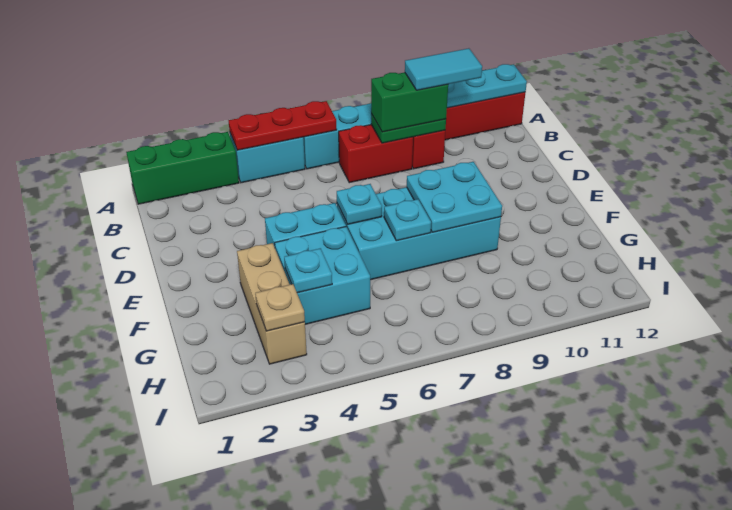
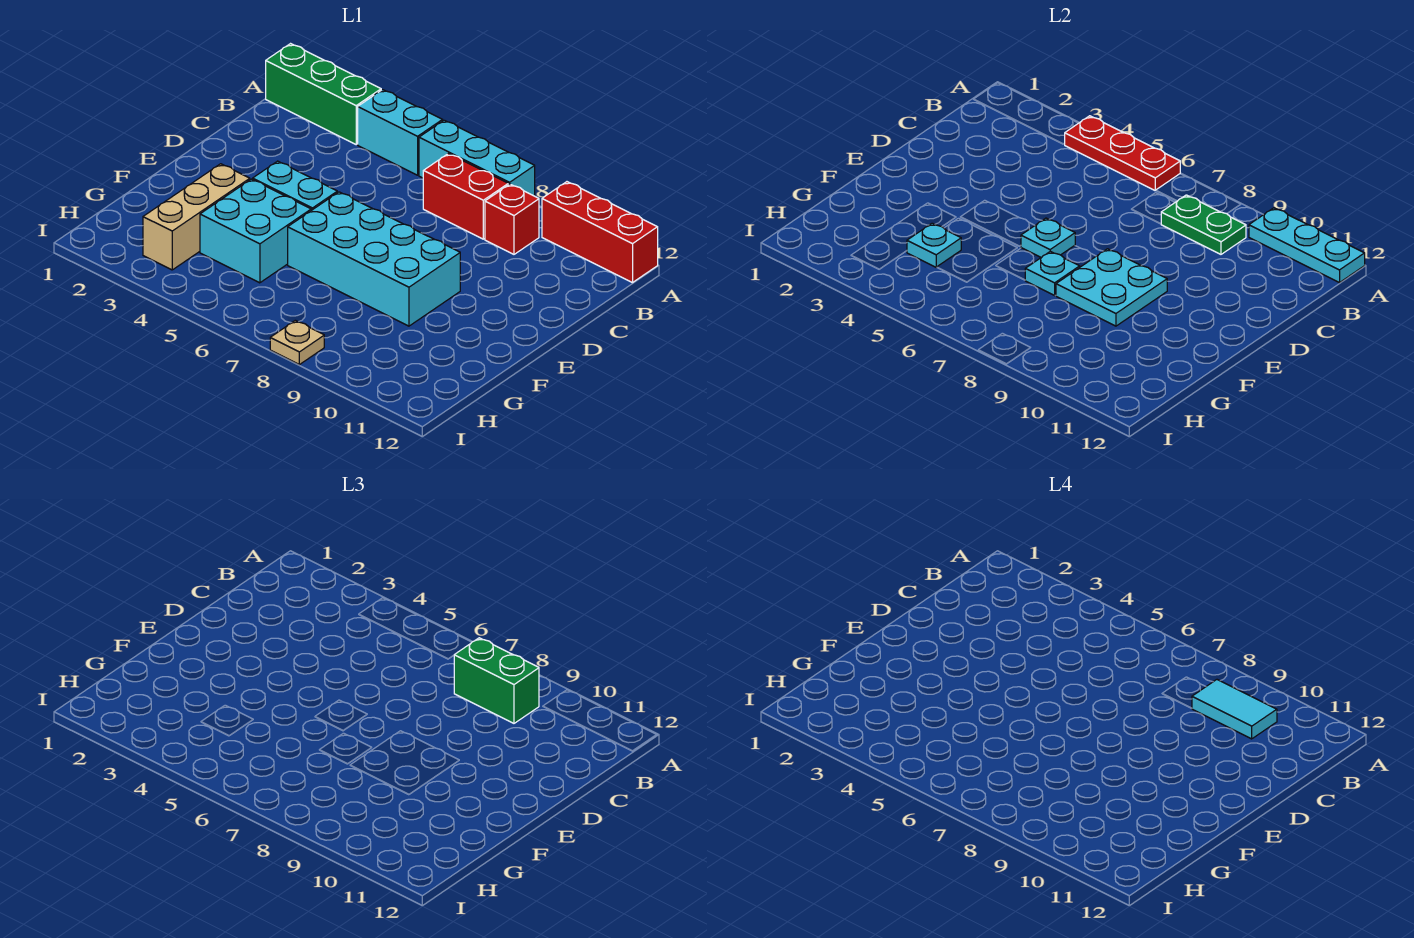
tan plate H3 level 2 -> tan plate I8 level 1

